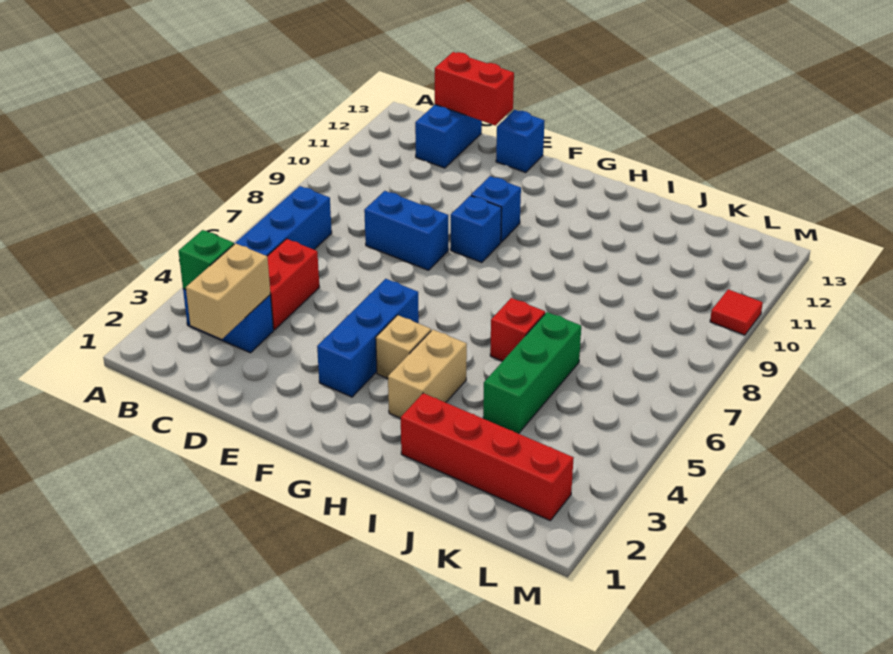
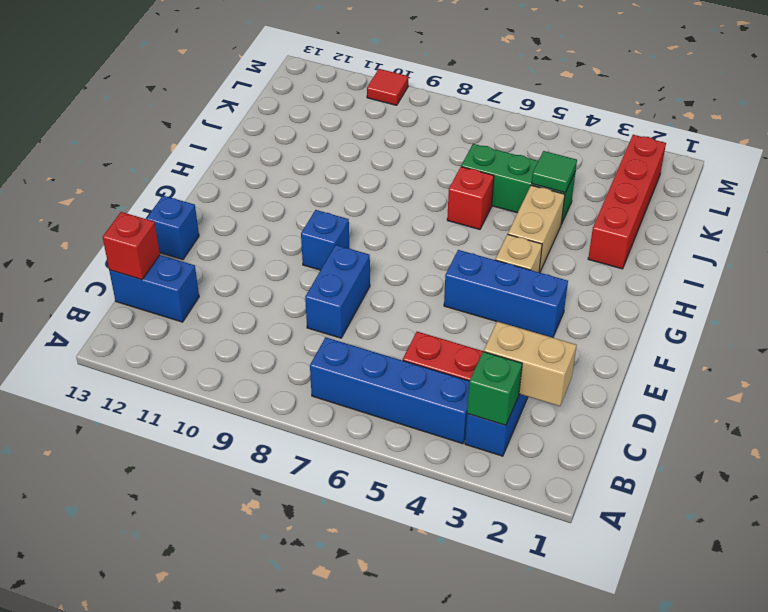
red brick C13:D13 level 2 -> red brick C13 level 2
blue brick F10 level 1 -> none
tan brick H3:H4 level 1 -> tan brick H4:I4 level 1
none -> green tile J4 level 2

